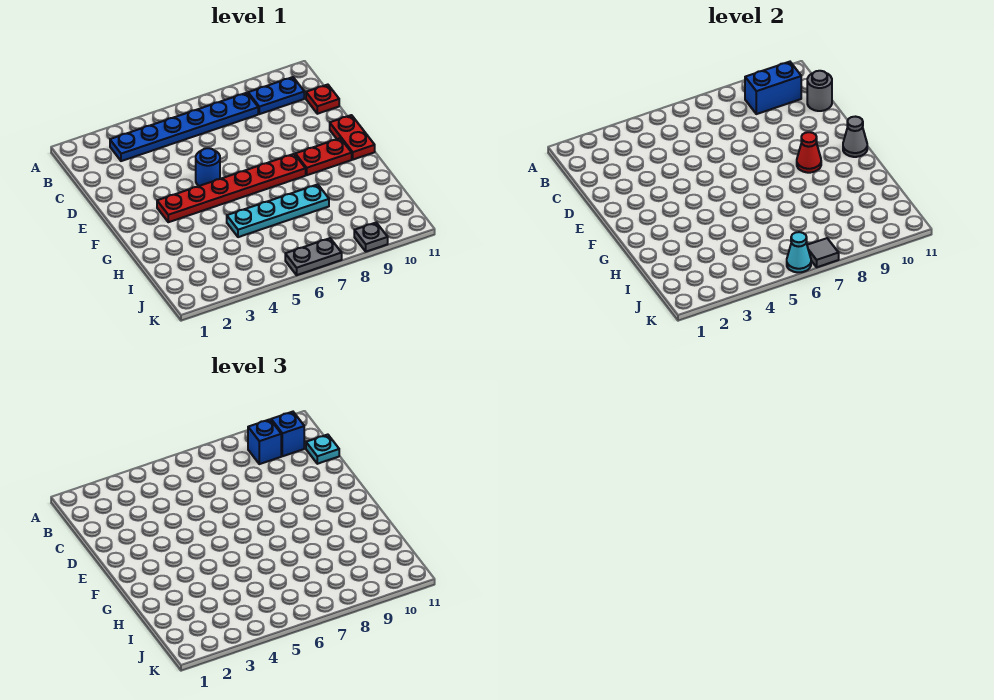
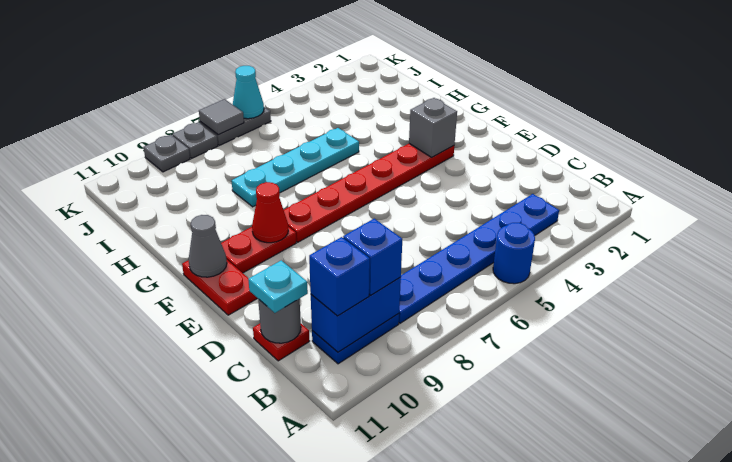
blue round brick E5 level 1 -> blue round brick A5 level 1
none -> grey brick F3 level 2
none -> grey plate K8 level 1

